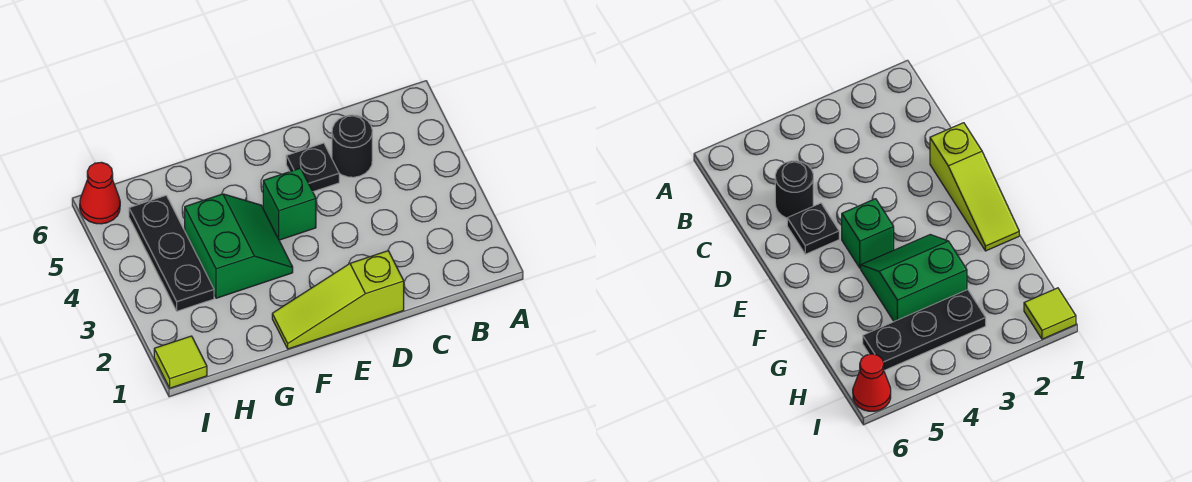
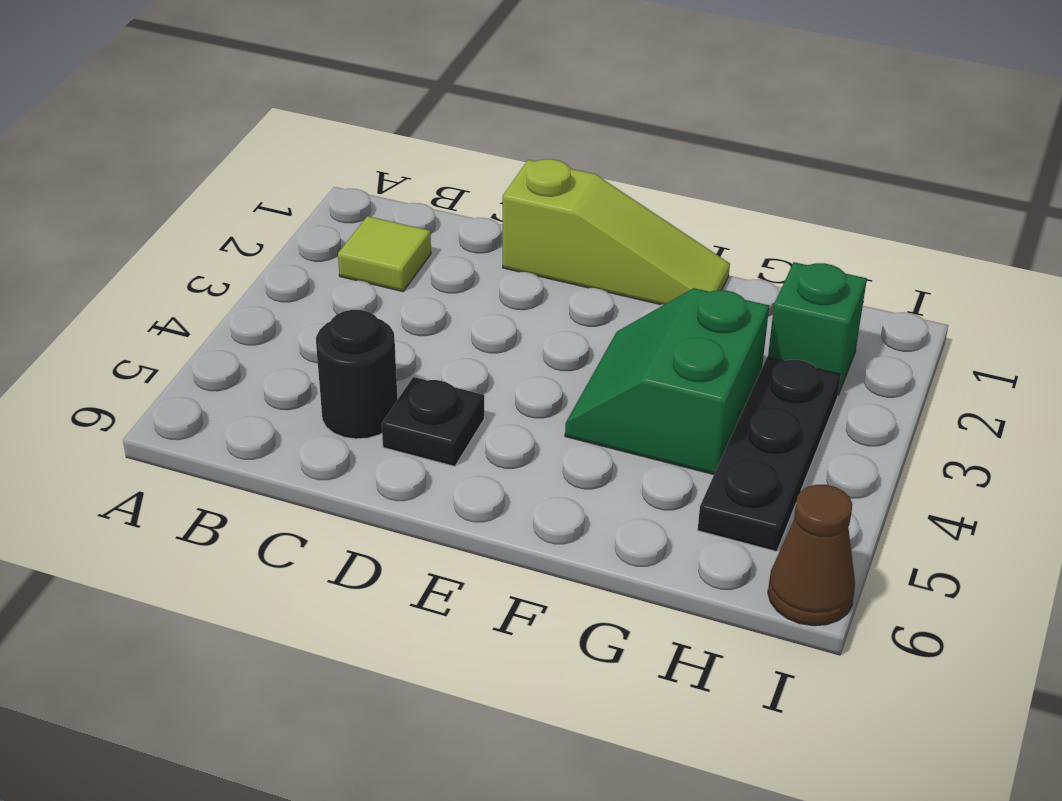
green brick E4 level 1 -> green brick H2 level 1
lime tile I1 level 1 -> lime tile B2 level 1
red cone I6 level 1 -> brown cone I6 level 1

